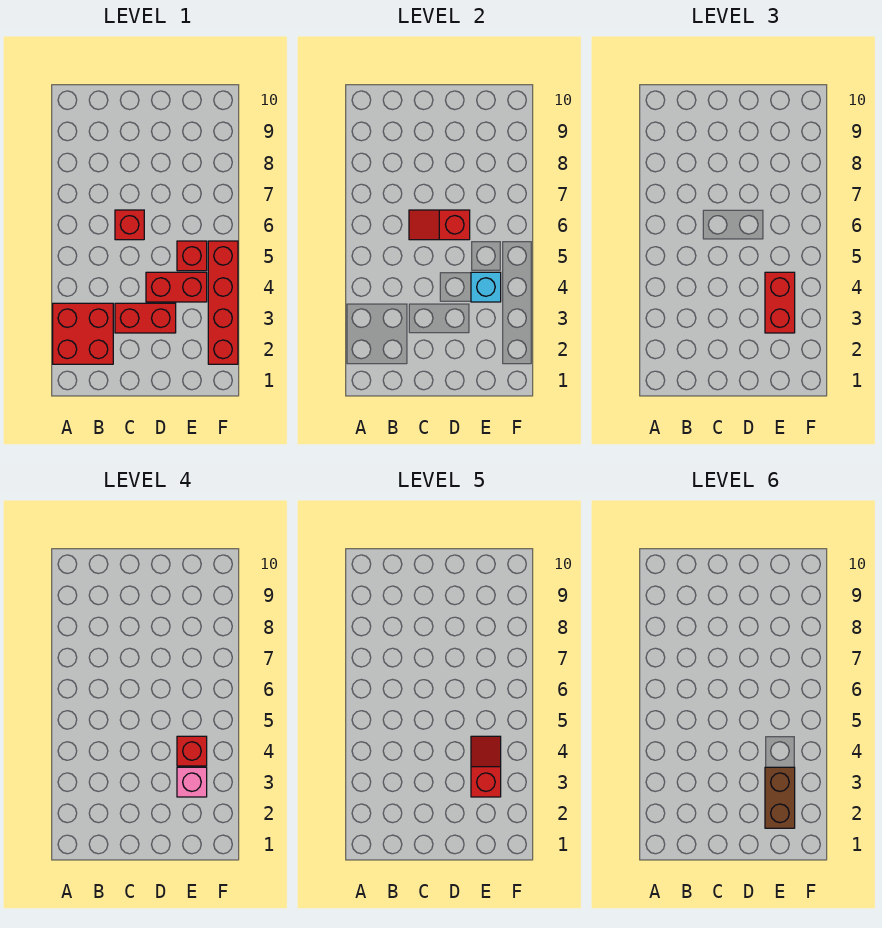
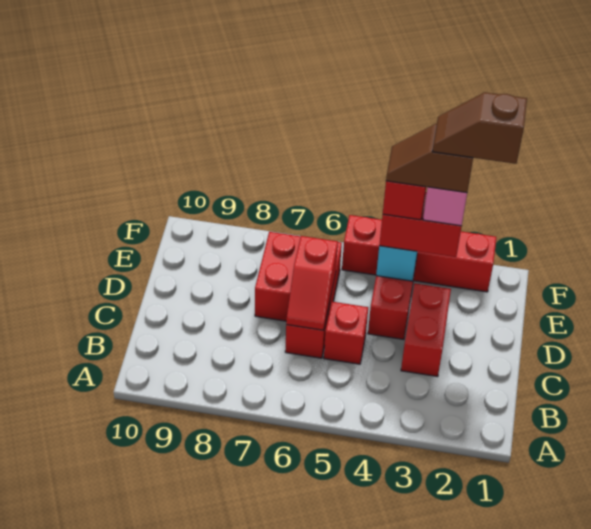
red brick A2:B3 level 1 -> red brick D6:E7 level 1
brown brick E2:E3 level 6 -> brown slope E2:E3 level 6 top 2
red slope E3:E4 level 5 top 3 -> brown slope E3:E4 level 5 top 3
red brick E5 level 1 -> red brick C5 level 1

